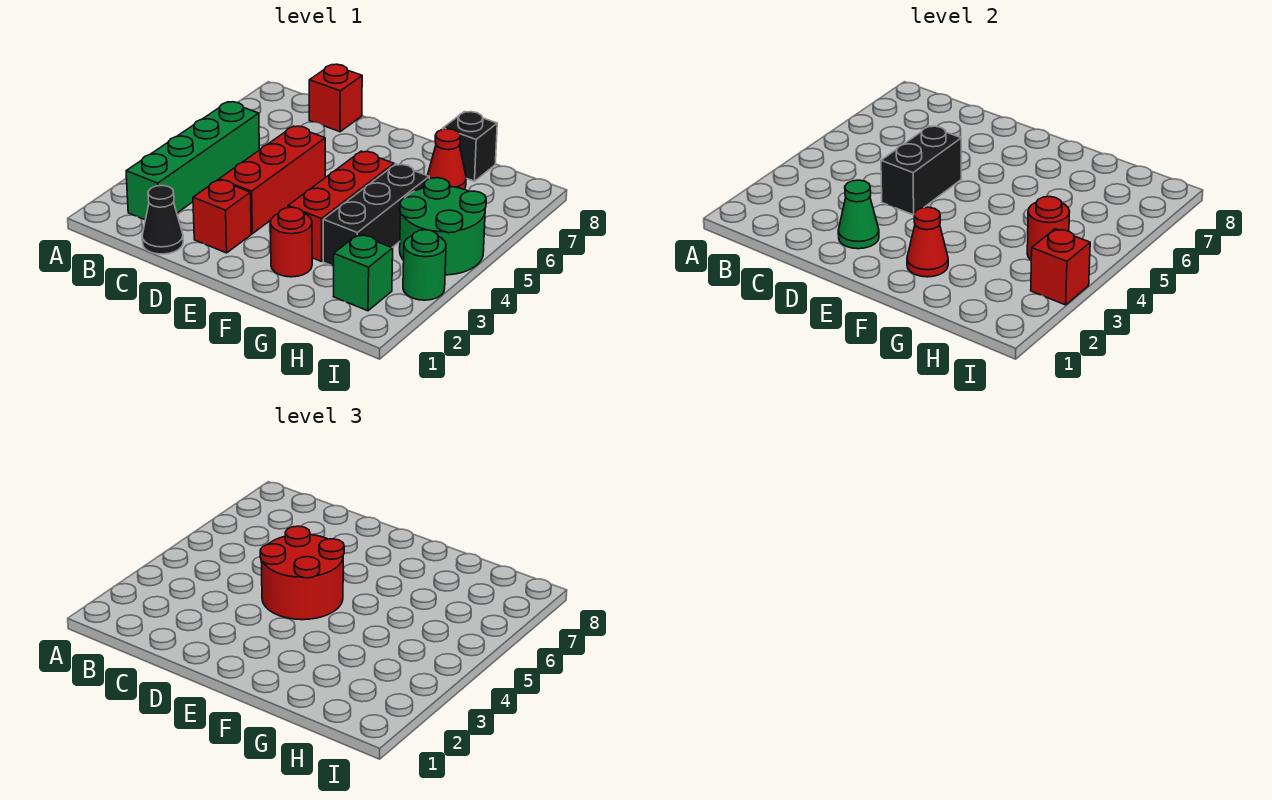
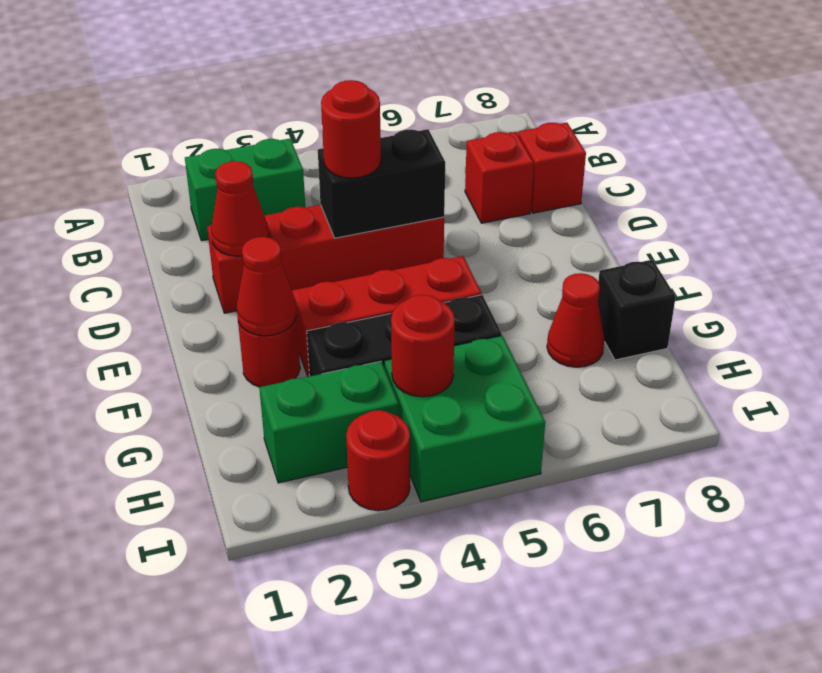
green brick B2:B5 level 1 -> green brick B2:B3 level 1
black cone C1 level 1 -> none
green cone D2 level 2 -> red cone D2 level 2
red round brick D4:E5 level 3 -> red round brick D4 level 3
green brick H2 level 1 -> green brick H2:H3 level 1
green round brick H4:I5 level 1 -> green brick H4:I5 level 1
green round brick I3 level 1 -> red round brick I3 level 1
red brick I3 level 2 -> red brick C7 level 1

